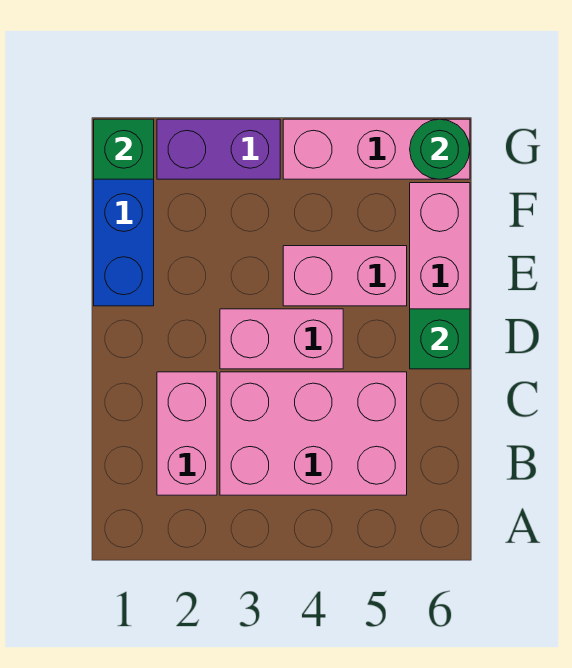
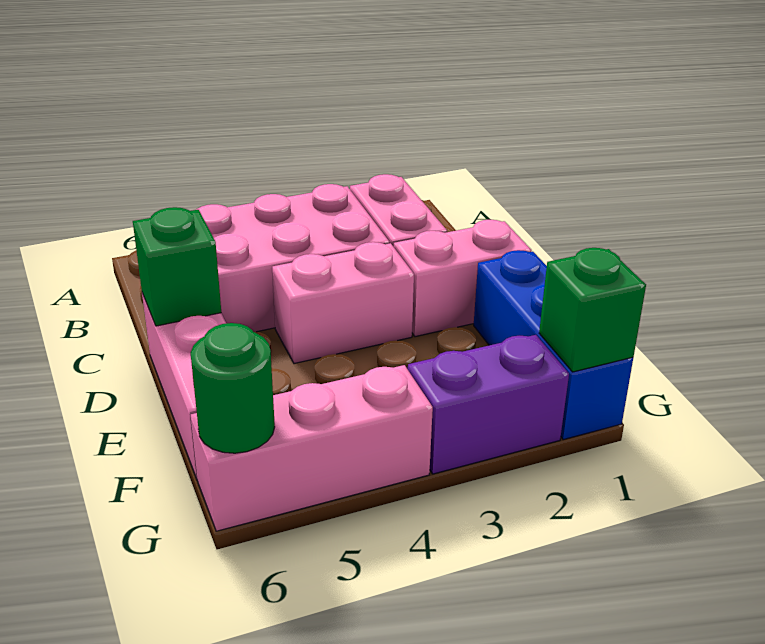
pink brick E4:E5 level 1 -> pink brick D1:D2 level 1

